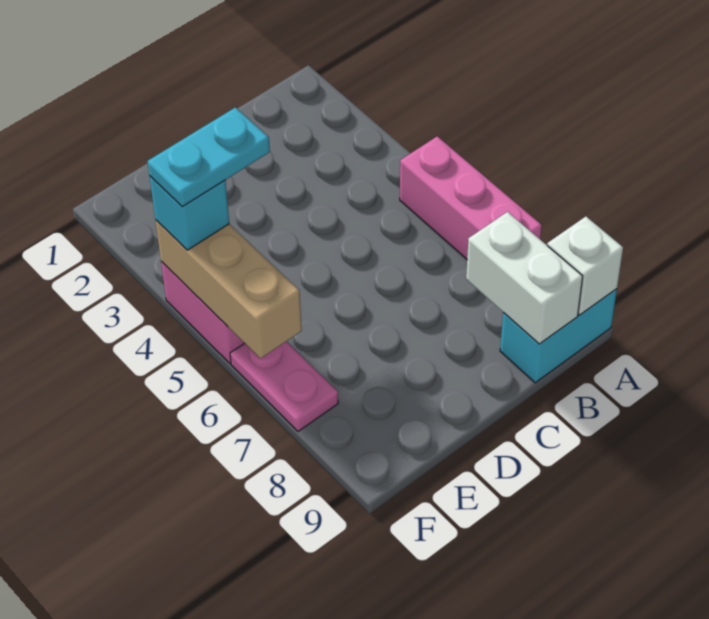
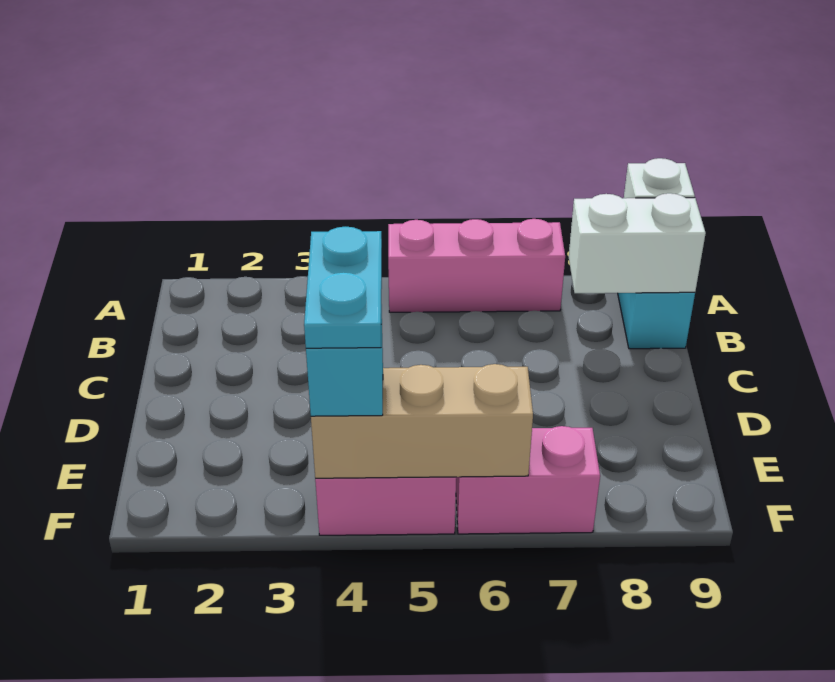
pink plate F6:F7 level 1 -> pink brick F6:F7 level 1

